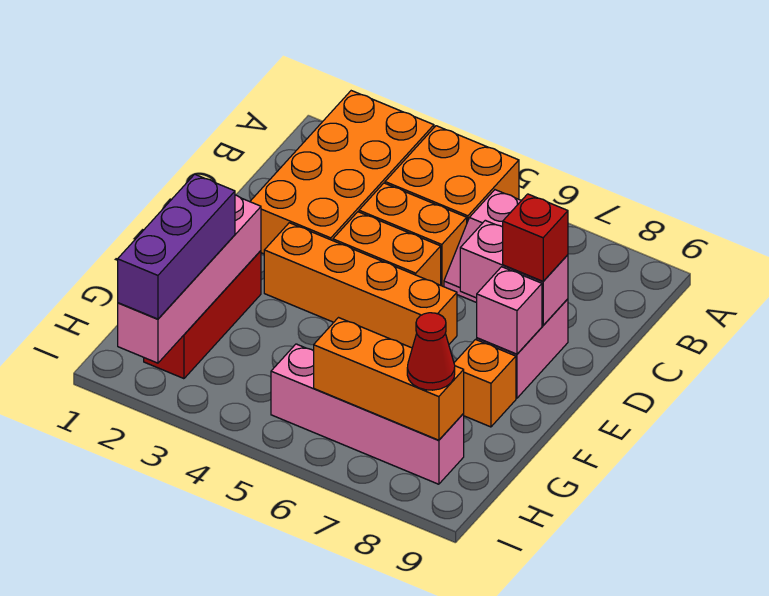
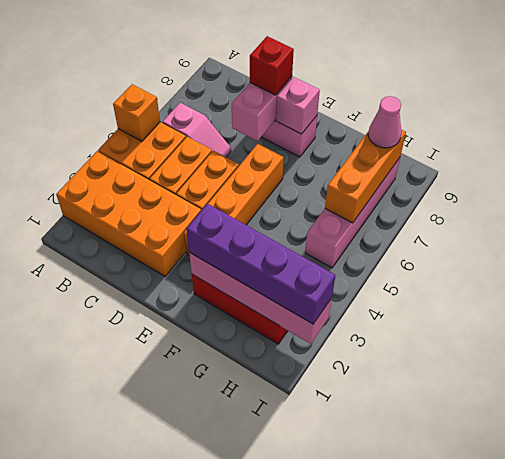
orange brick F8 level 1 -> orange brick A5 level 2
purple brick G2:I2 level 3 -> purple brick F2:I2 level 3
red cone H8 level 3 -> pink cone H8 level 3

